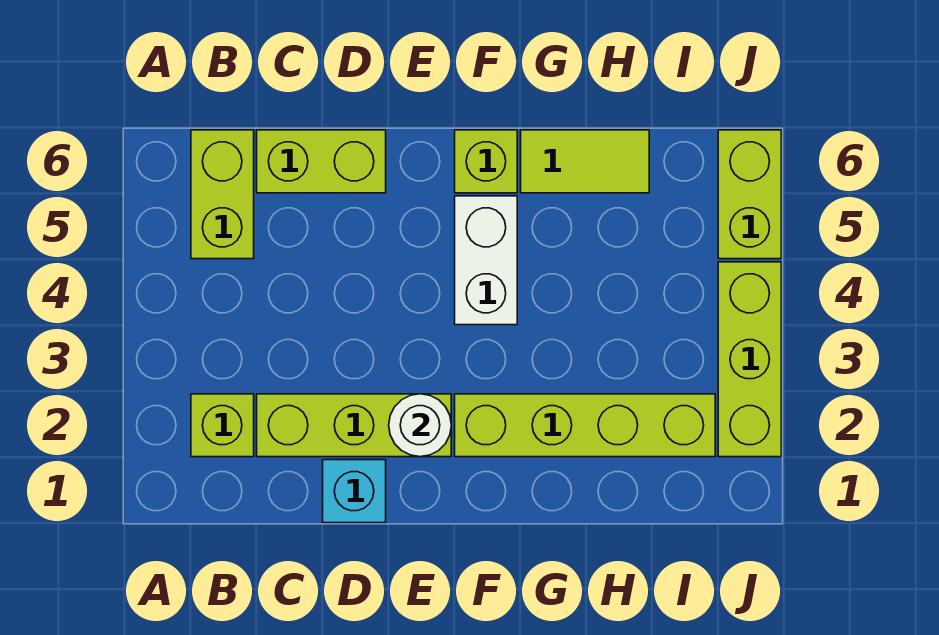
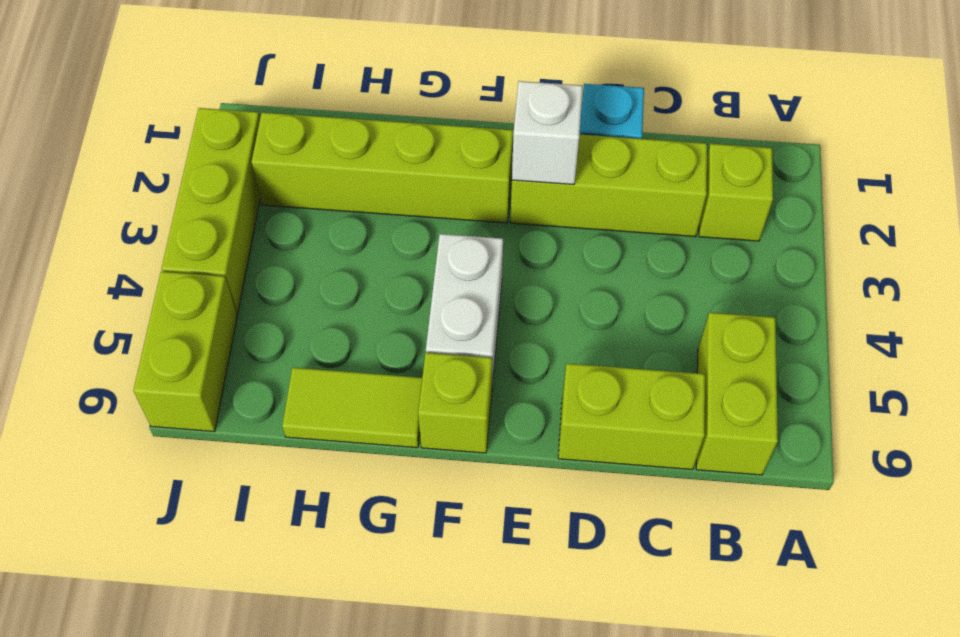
white round brick E2 level 2 -> white brick E2 level 2

